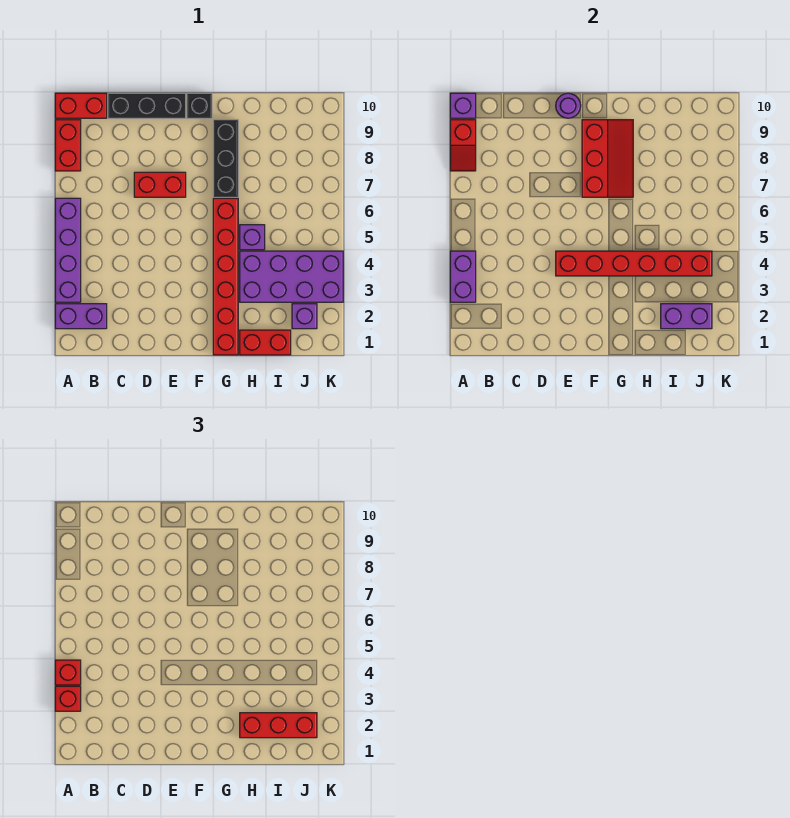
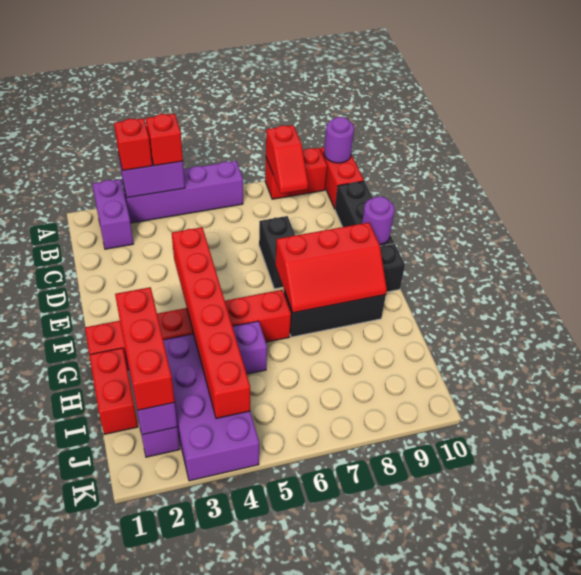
red slope A8:A9 level 2 top 9 -> red slope A8:B8 level 2 top A
purple brick A10 level 2 -> purple round brick A10 level 2
red brick D7:E7 level 1 -> black brick D7:E7 level 1

